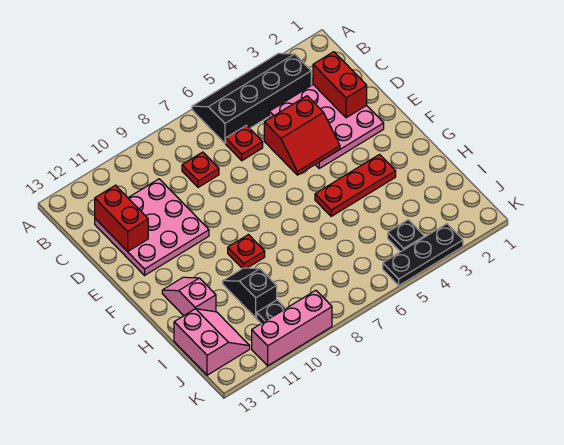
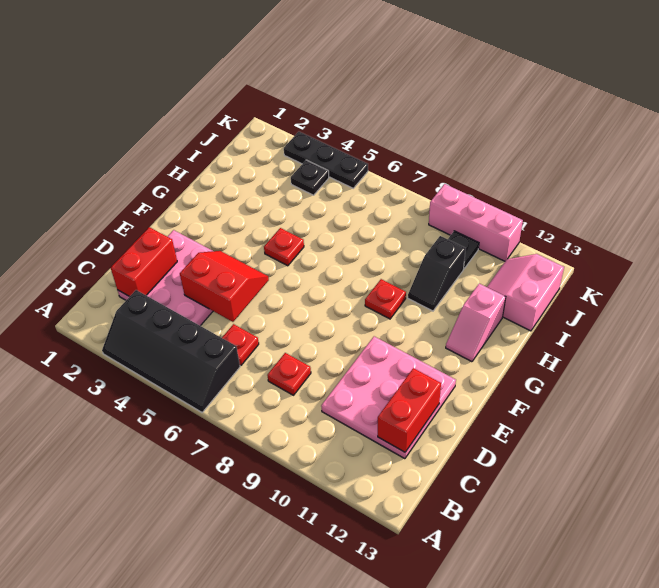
red plate G3:G5 level 1 -> red plate G5 level 1

